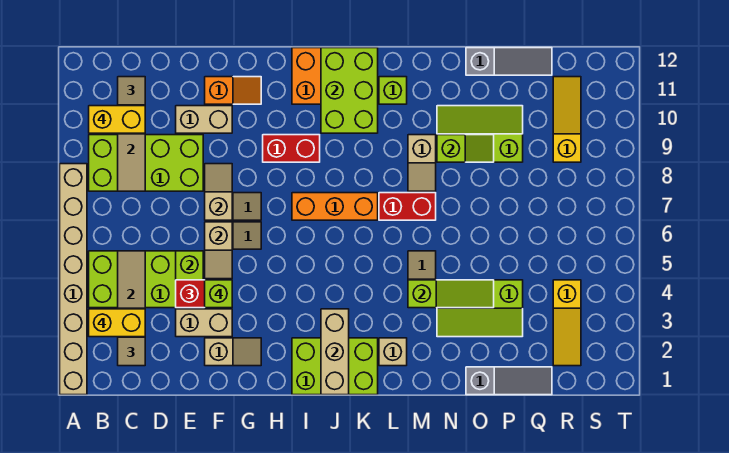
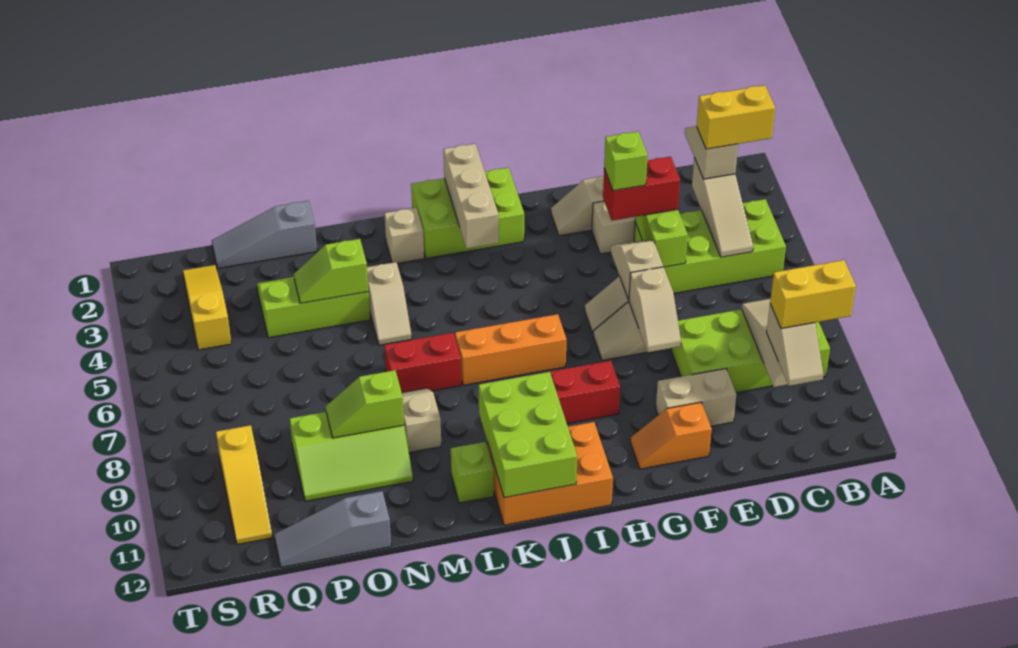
tan brick A1:A8 level 1 -> none
lime slope M4:O4 level 2 top M -> lime slope N4:O4 level 2 top N

